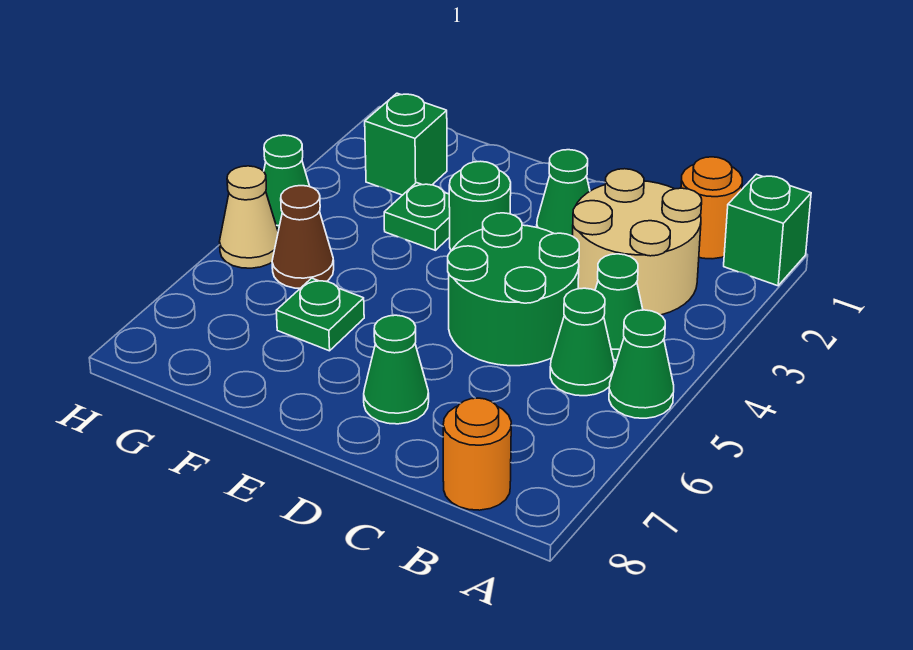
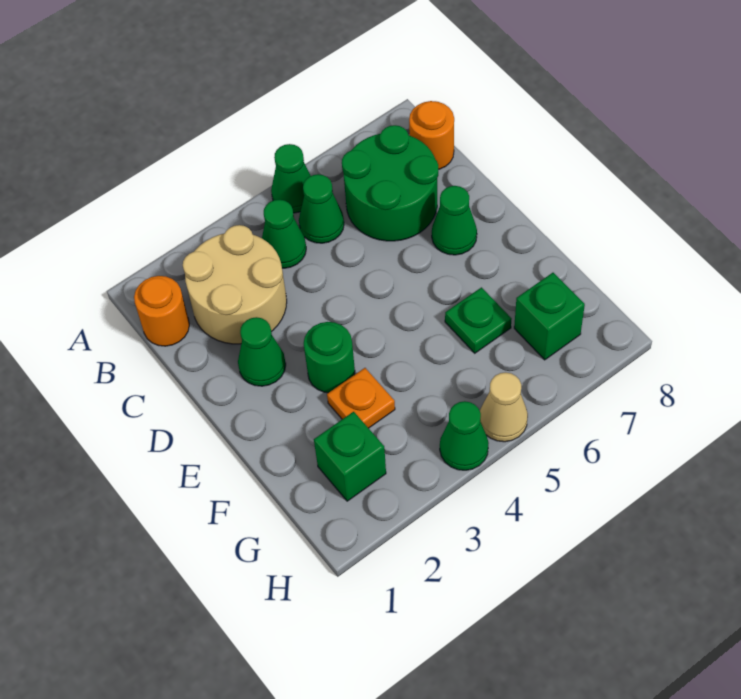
green brick A1 level 1 -> green brick G7 level 1
green round brick C4:D5 level 1 -> green round brick B6:C7 level 1
green plate F3 level 1 -> orange plate F3 level 1
brown cone G5 level 1 -> none

